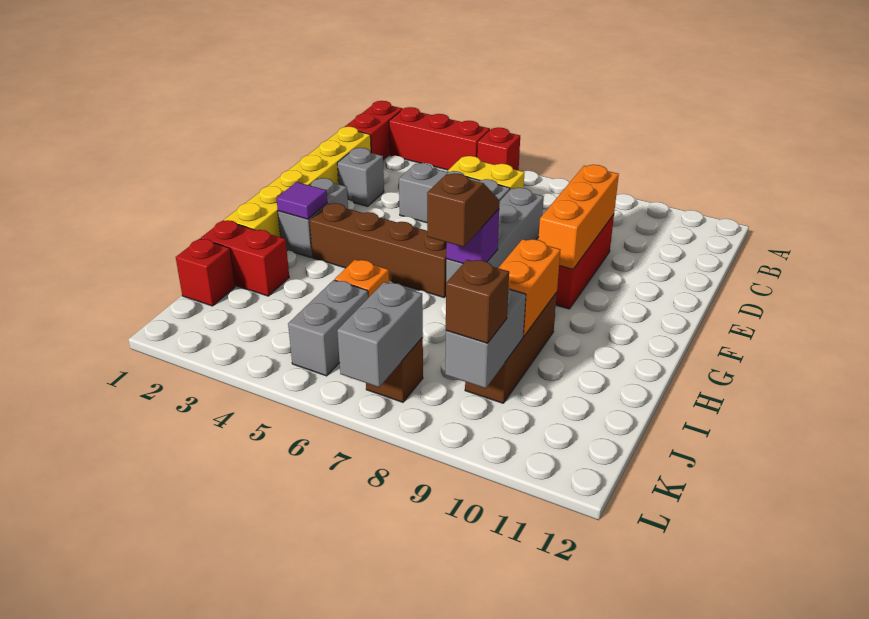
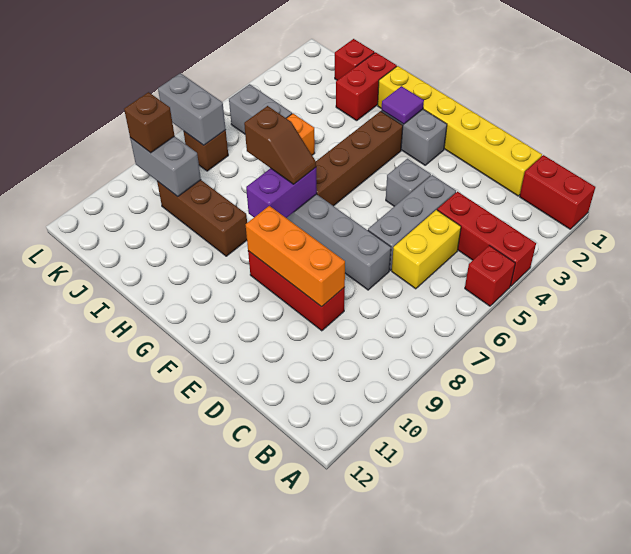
red brick A2:A4 level 1 -> red brick A4:C4 level 1
grey brick D2 level 1 -> grey brick E4 level 1
purple brick G7 level 2 -> purple brick G7:G8 level 2
orange brick H9:I9 level 2 -> none

